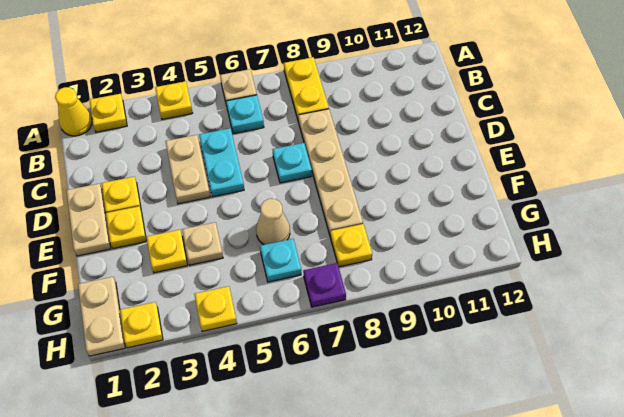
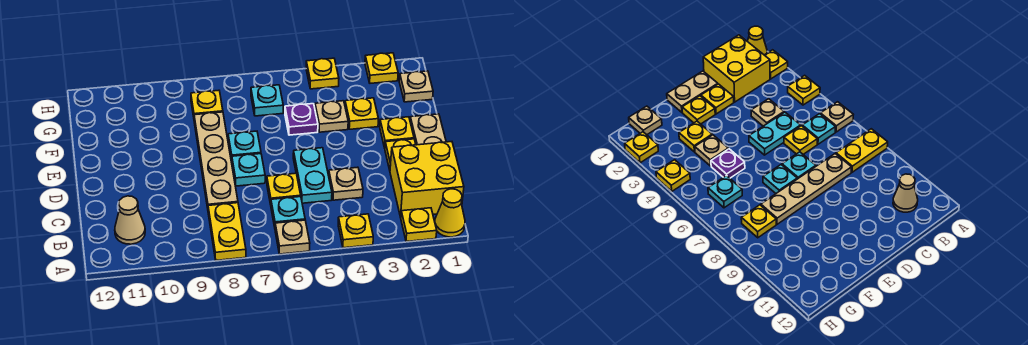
none -> yellow brick B1:C2 level 1
tan plate C4:D4 level 1 -> tan plate C4 level 1
none -> yellow plate C6 level 1
none -> cyan plate E7 level 1
tan cone F6 level 1 -> tan cone B11 level 1
tan plate G1:H1 level 1 -> tan plate G1 level 1
purple plate H7 level 1 -> purple plate F5 level 1

